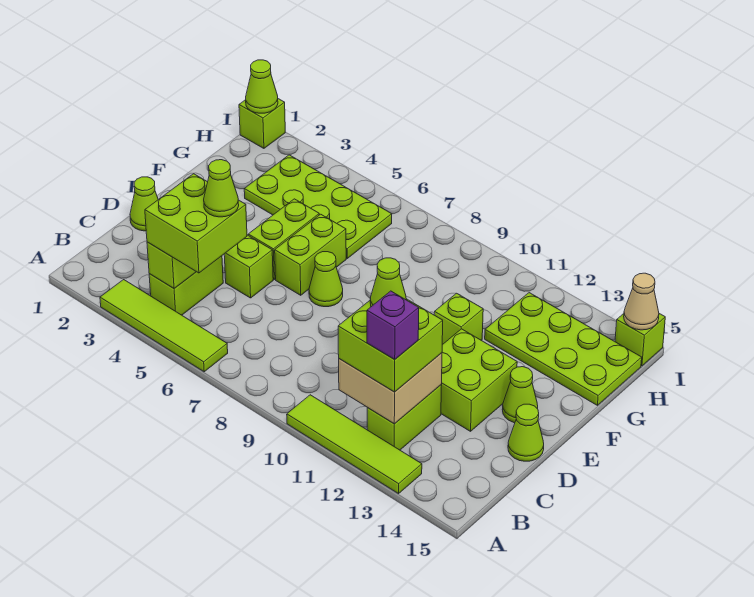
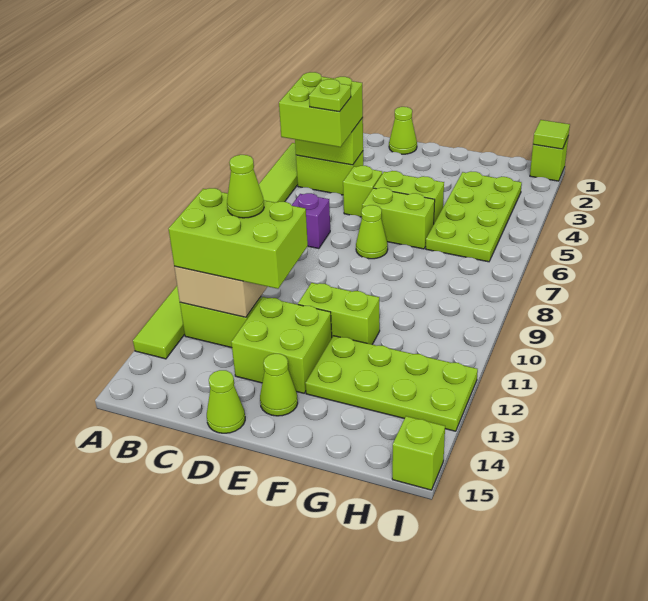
lime brick B11:C12 level 3 -> lime brick B11:D12 level 3
purple brick B12 level 4 -> purple brick C7 level 1
lime cone C5 level 4 -> lime plate C5 level 4
lime brick F11 level 1 -> lime brick E11:F11 level 1
lime plate G12:H15 level 1 -> lime plate F12:I13 level 1
lime cone I1 level 2 -> lime tile I1 level 2
tan cone I15 level 2 -> none

